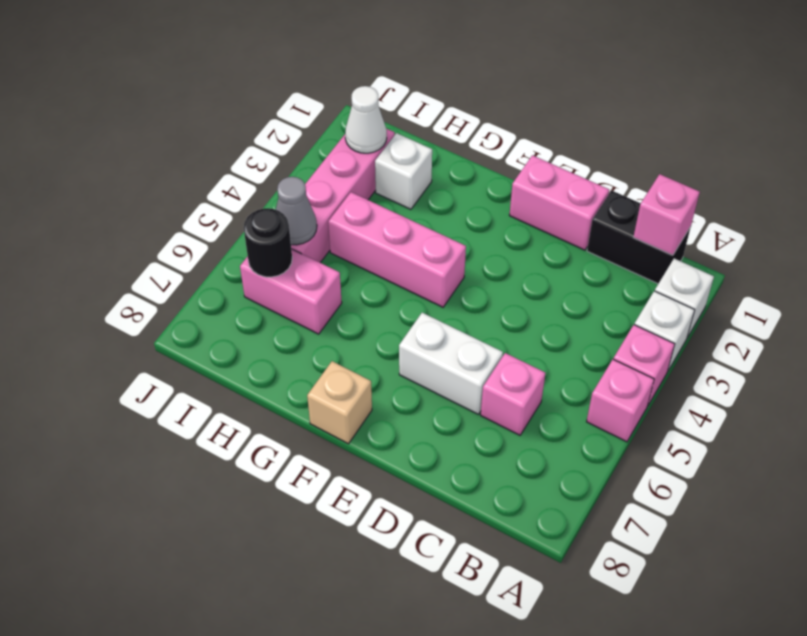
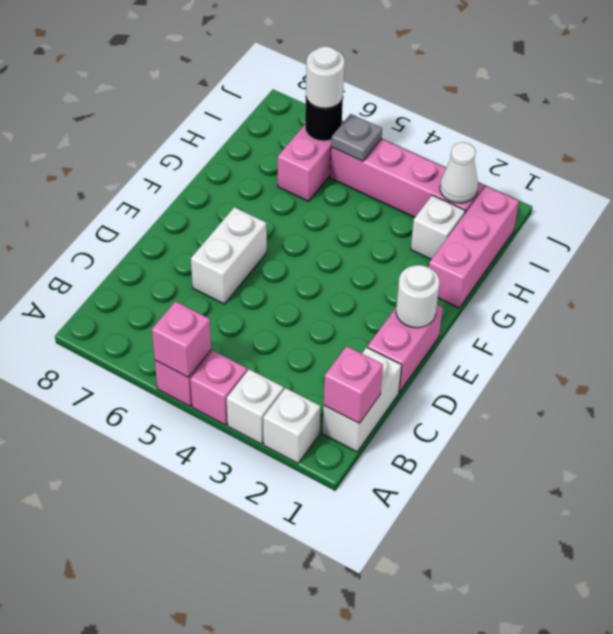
black brick B1:C1 level 1 -> white brick B1:C1 level 1
pink brick C6 level 1 -> pink brick A5 level 2
none -> white round brick E1 level 2
pink brick F4:H4 level 1 -> pink brick G1:I1 level 1
tan brick F8 level 1 -> none
grey cone I5 level 2 -> grey plate I5 level 2
none -> white round brick I6 level 3

